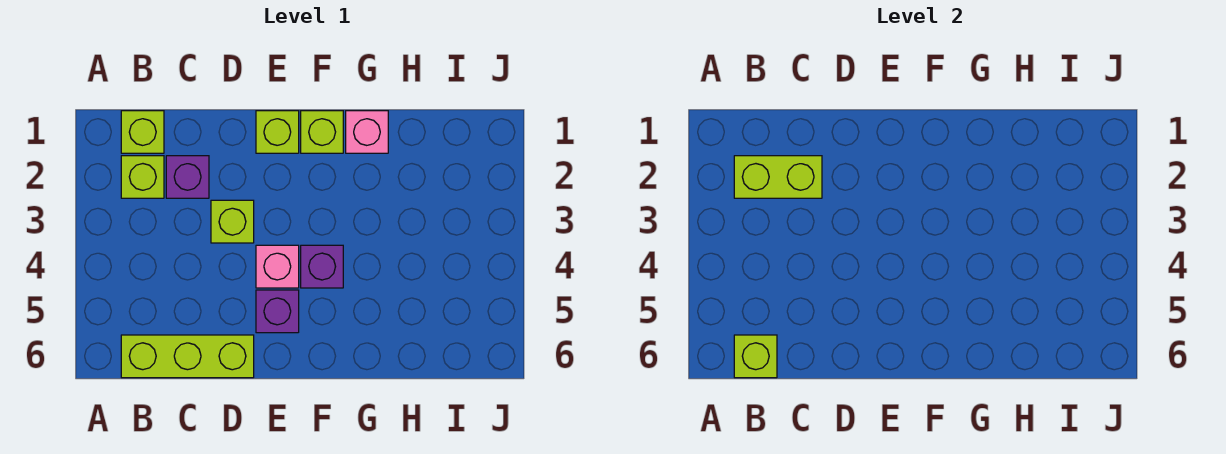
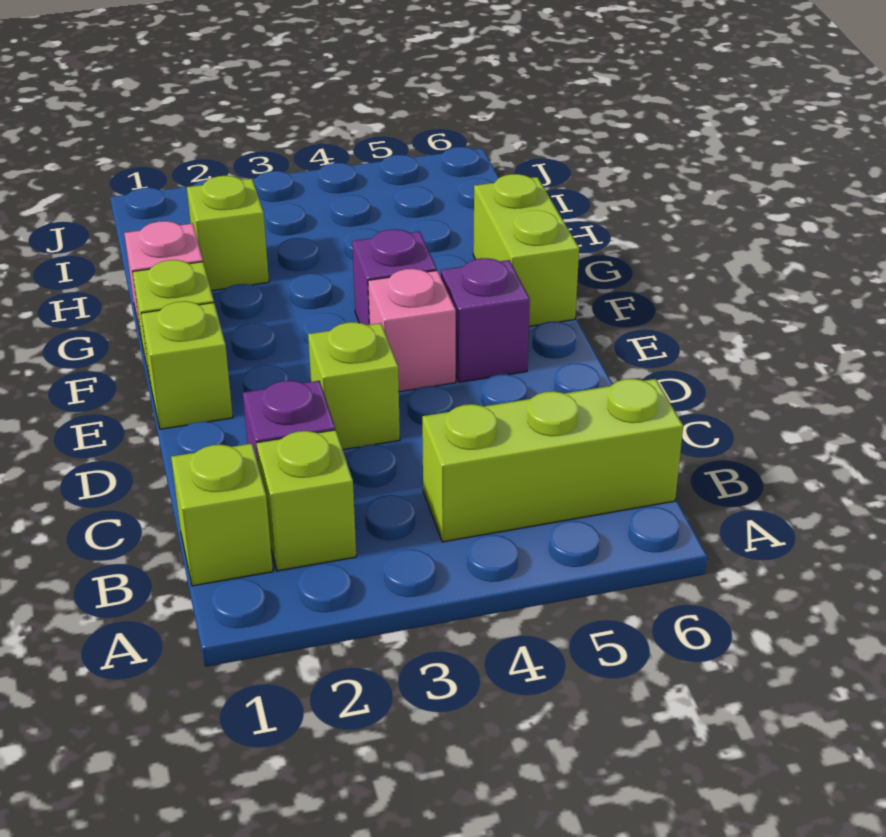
lime brick B2:C2 level 2 -> lime brick F6:G6 level 1
lime brick B6:D6 level 1 -> lime brick B4:B6 level 1
lime brick B6 level 2 -> lime brick H2 level 1

